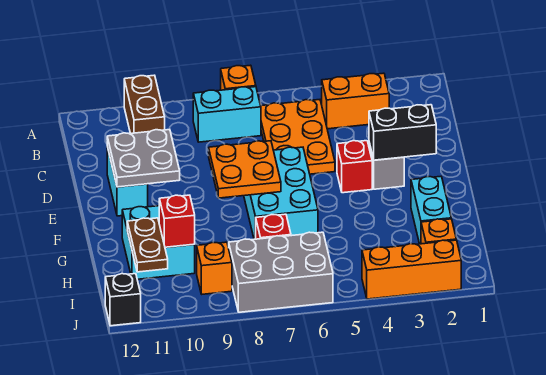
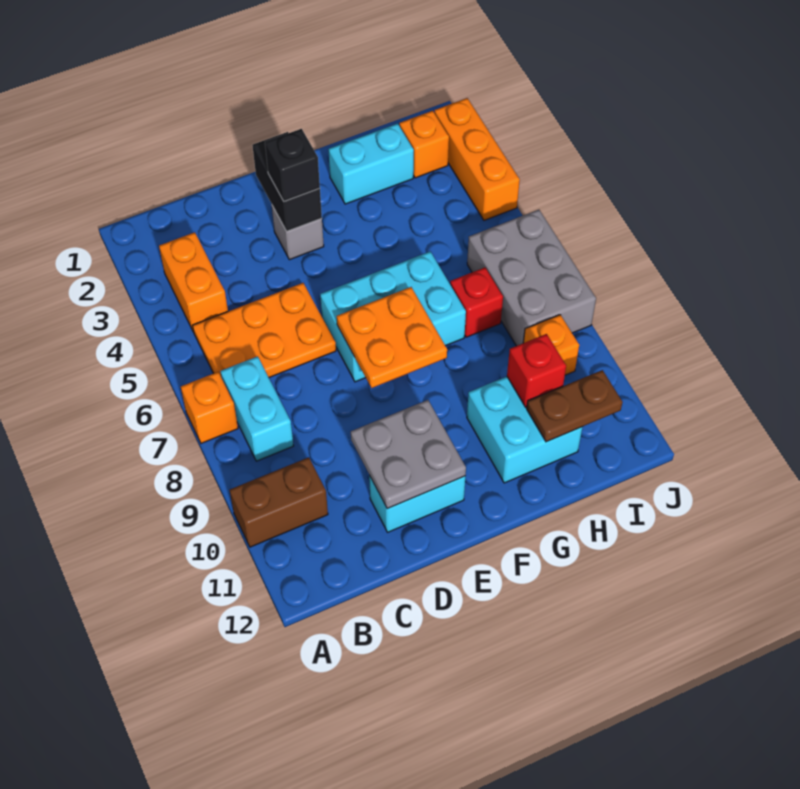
red brick E4 level 1 -> none
black brick J12 level 1 -> black brick E3 level 3

